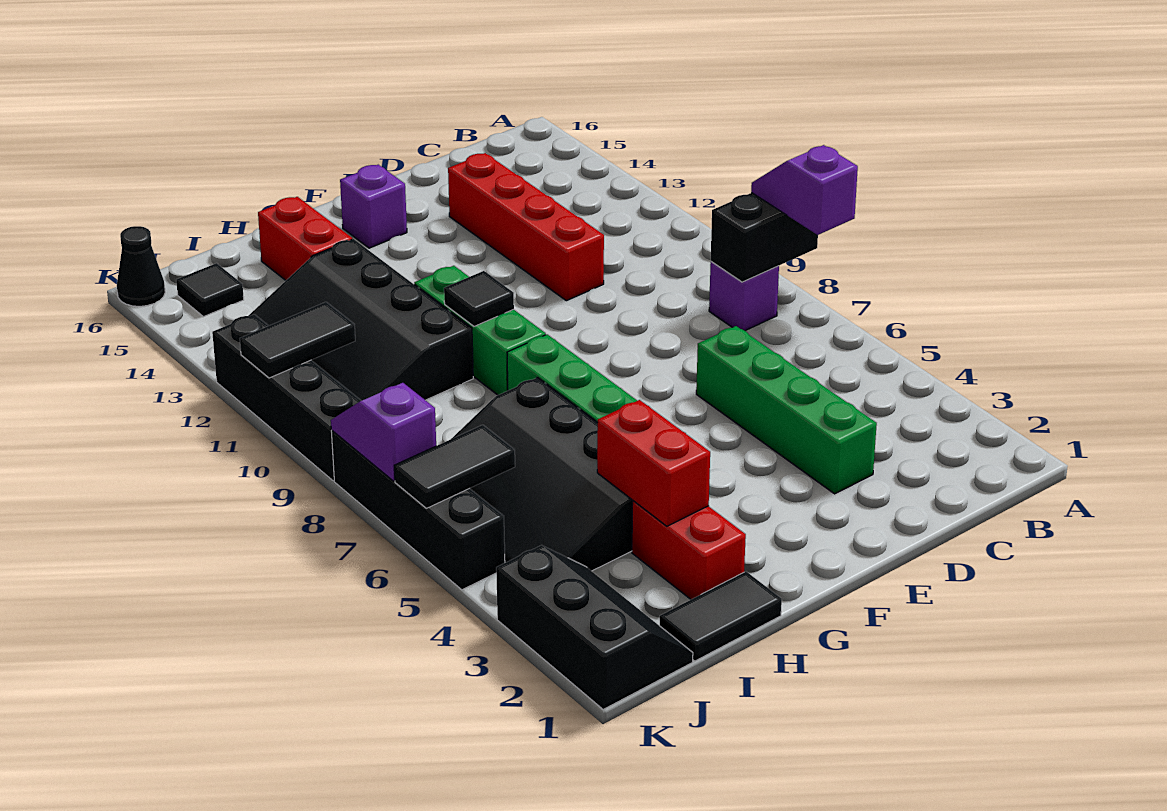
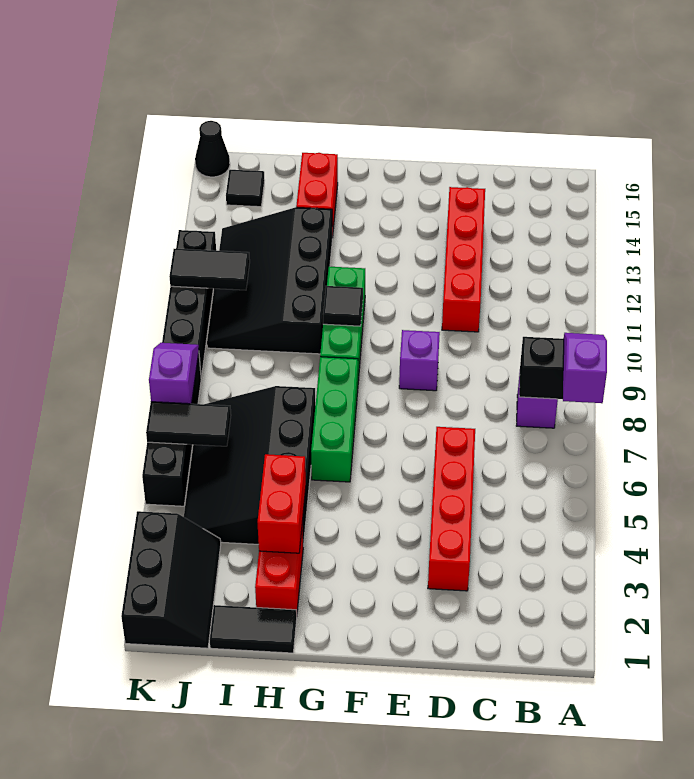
green brick D3:D6 level 1 -> red brick D3:D6 level 1
purple brick F15 level 1 -> purple brick E9 level 1

